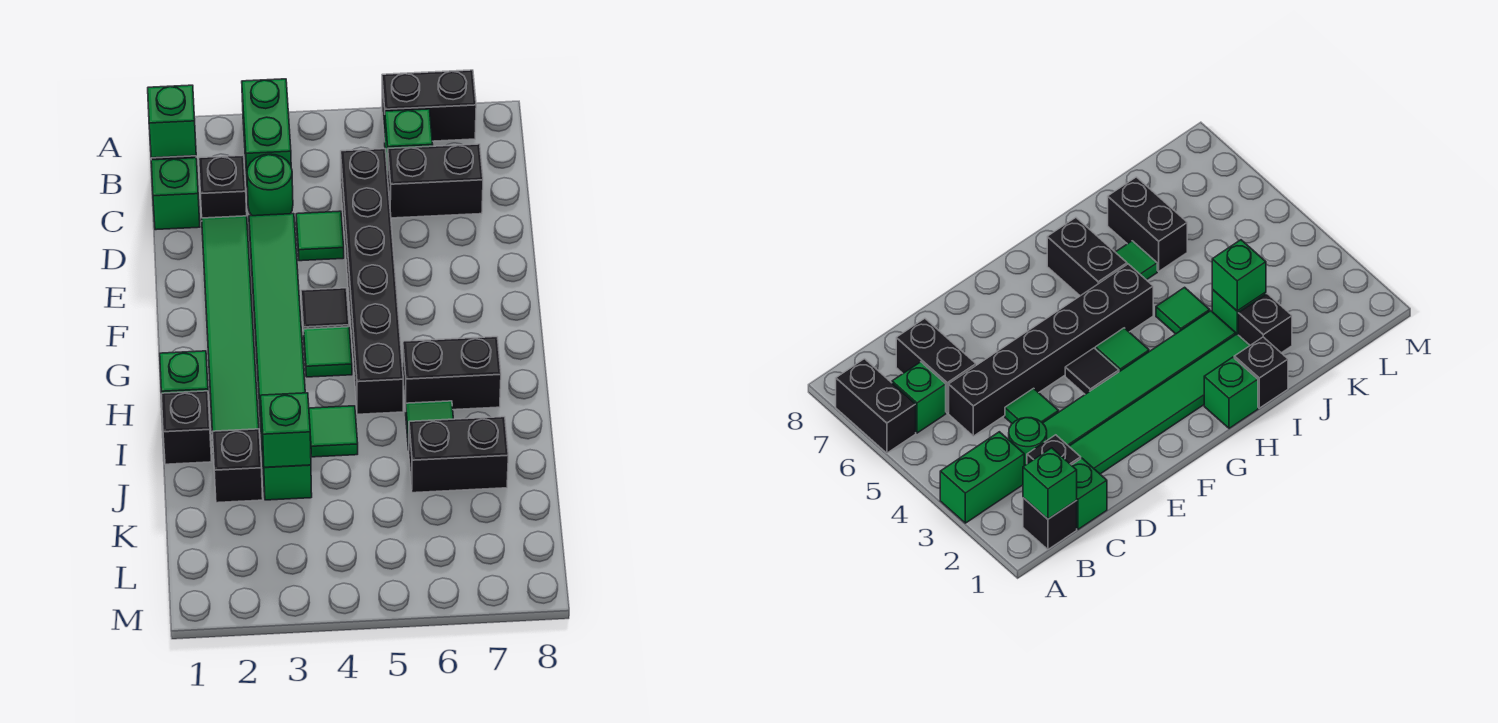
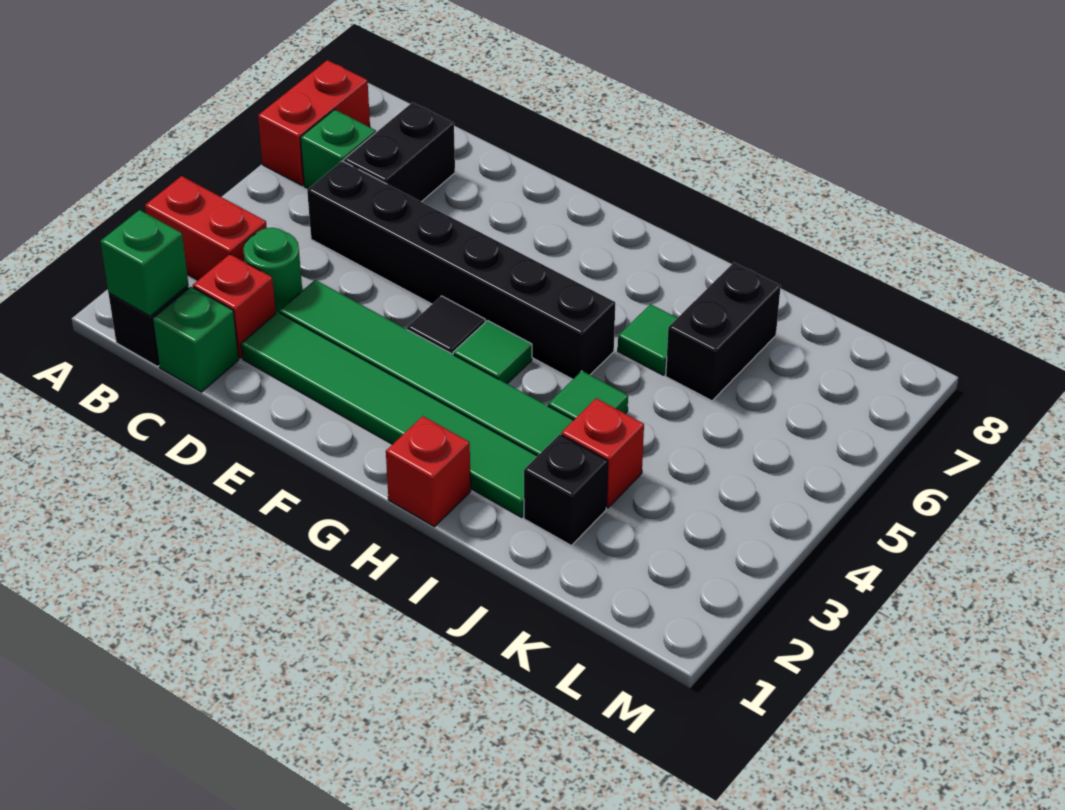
green brick A3:B3 level 1 -> red brick A3:B3 level 1
black brick A6:A7 level 1 -> red brick A6:A7 level 1
black brick C2 level 1 -> red brick C2 level 1
green tile D4 level 1 -> none
green brick H1 level 1 -> red brick H1 level 1
black brick H6:H7 level 1 -> none
black brick I1 level 1 -> none
green brick J3 level 1 -> red brick J3 level 1
green brick J3 level 2 -> none

